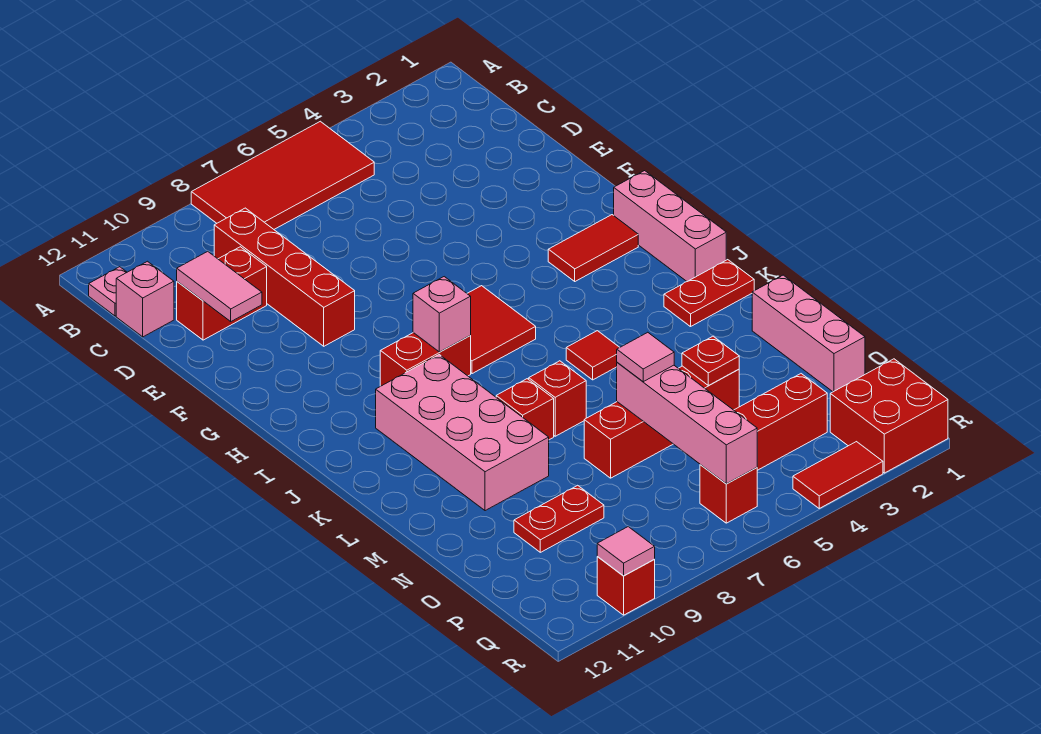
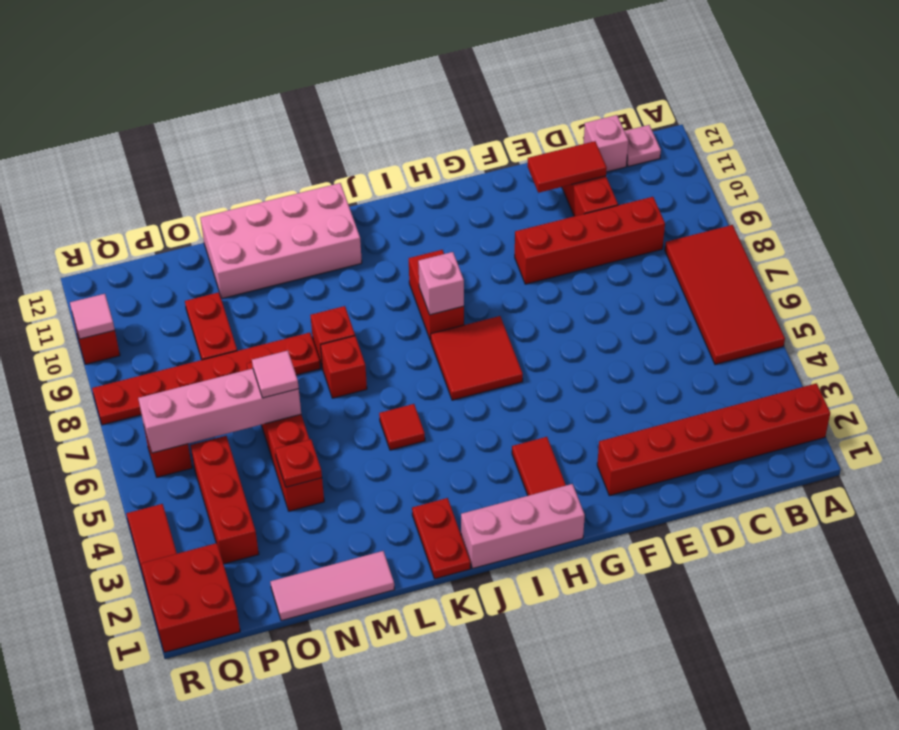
none -> red brick A2:F2 level 1
pink tile D11:E11 level 2 -> red tile D11:E11 level 2
pink brick J9:M10 level 1 -> pink brick K11:N12 level 1
pink brick M1:O1 level 1 -> pink tile M1:O1 level 1
none -> red plate M8:R8 level 1

